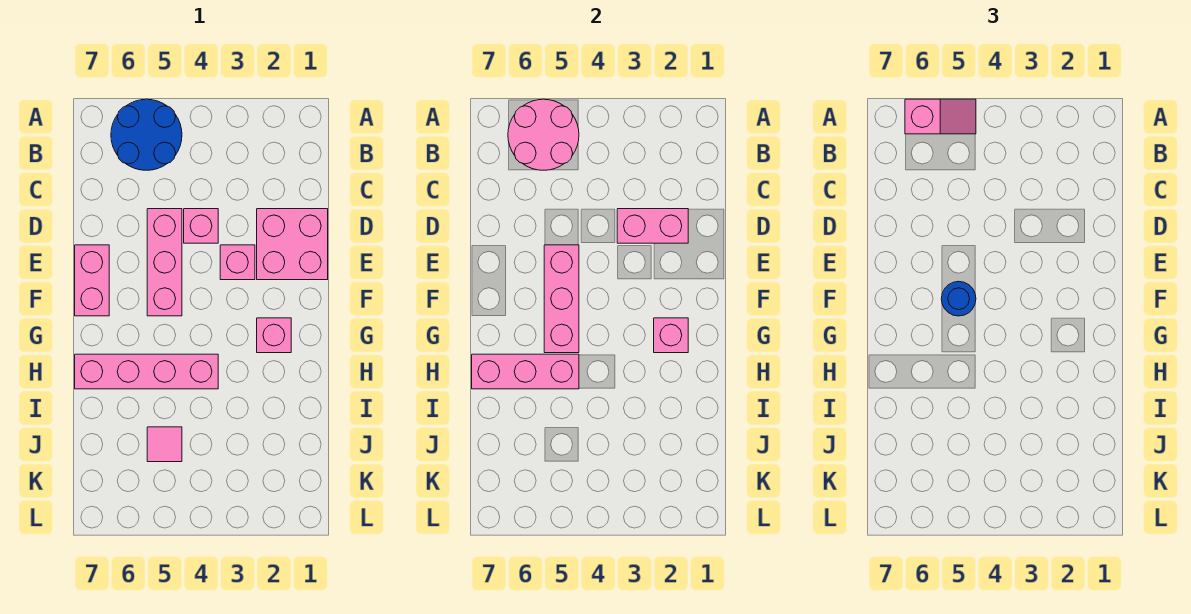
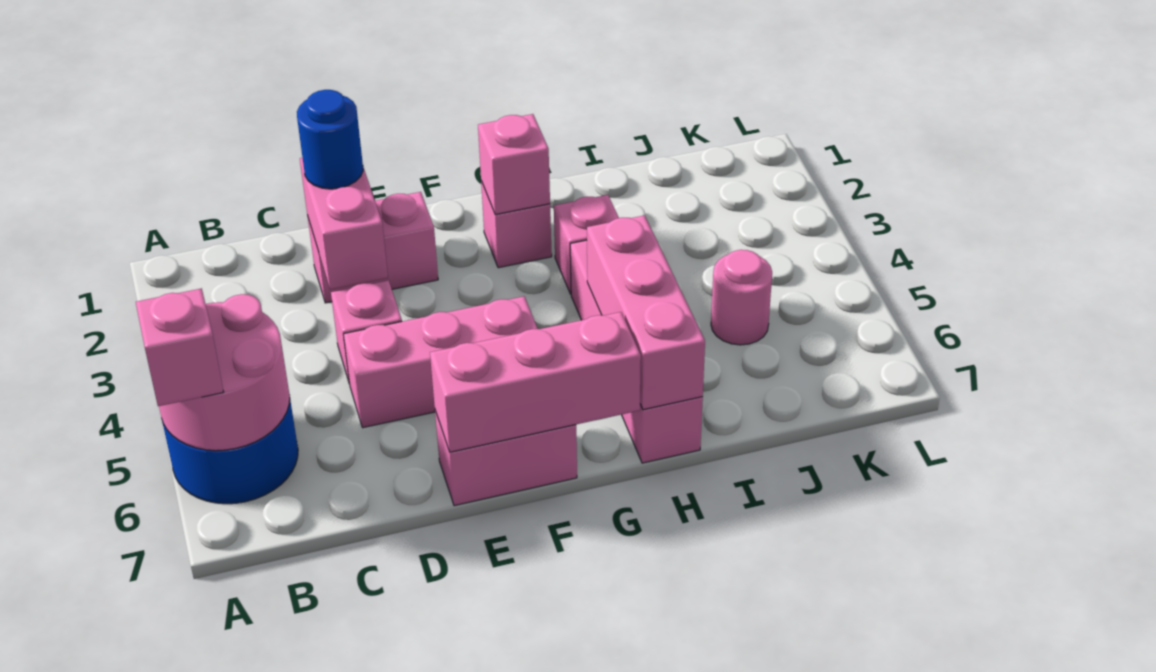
pink brick D1:E2 level 1 -> pink brick D2:E2 level 1
pink brick E3 level 1 -> pink brick H3 level 1
pink brick E5:G5 level 2 -> pink brick E7:G7 level 2
blue round brick F5 level 3 -> blue round brick D2 level 3
pink tile J5 level 1 -> pink round brick J5 level 1

